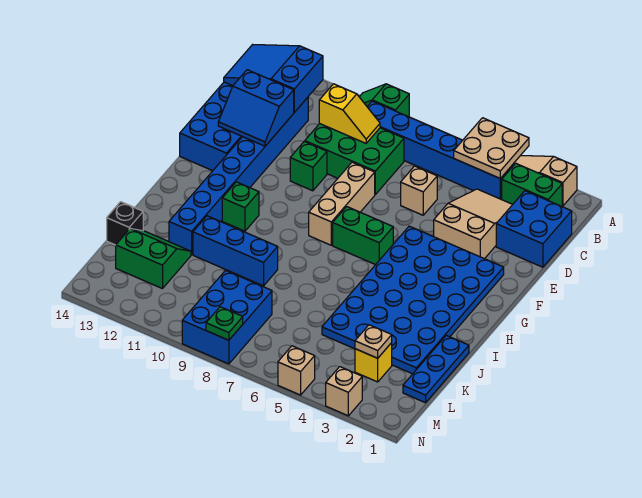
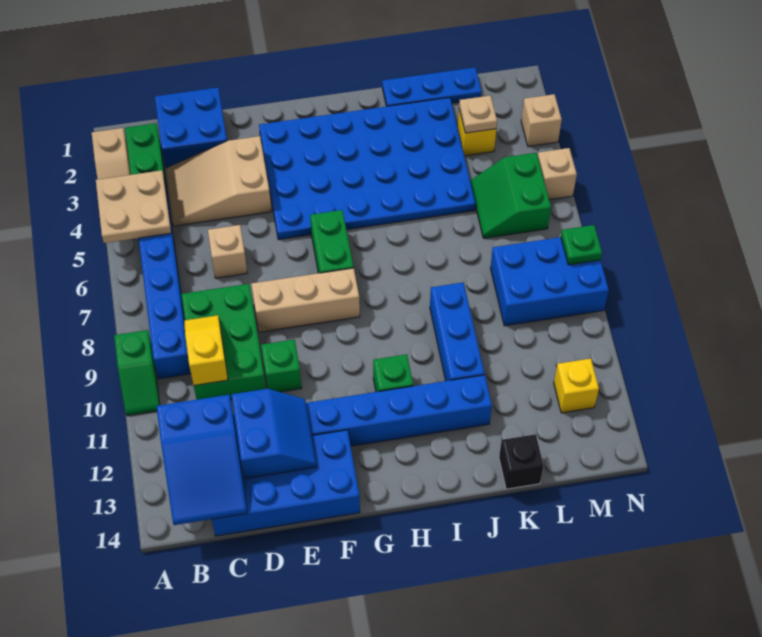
green slope K12:L13 level 1 top L -> green slope L5:M6 level 1 top M
none -> yellow brick M12 level 1

